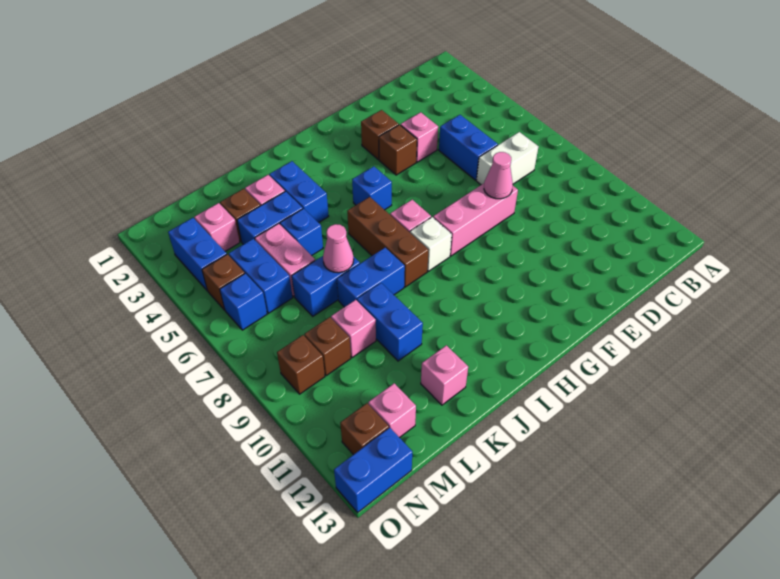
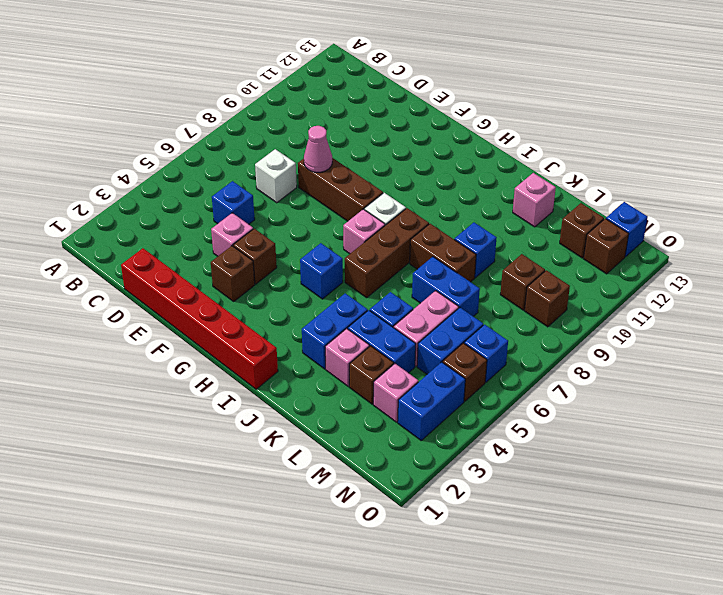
white brick C7:D7 level 1 -> white brick D7 level 1
none -> red brick D1:I1 level 1
blue brick D5:D6 level 1 -> blue brick D5 level 1
pink brick E8:G8 level 1 -> brown brick E8:G8 level 1
blue brick J8:K8 level 1 -> brown brick J8:K8 level 1
pink cone K7 level 2 -> none
blue brick K9:K10 level 1 -> blue brick K9 level 1
pink brick L9 level 1 -> none
pink brick M12 level 1 -> brown brick M12 level 1
blue brick N13:O13 level 1 -> blue brick N13 level 1

